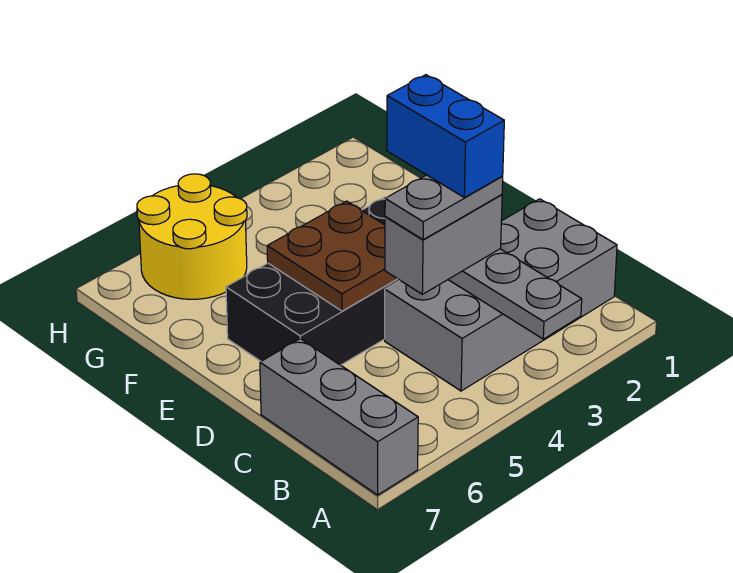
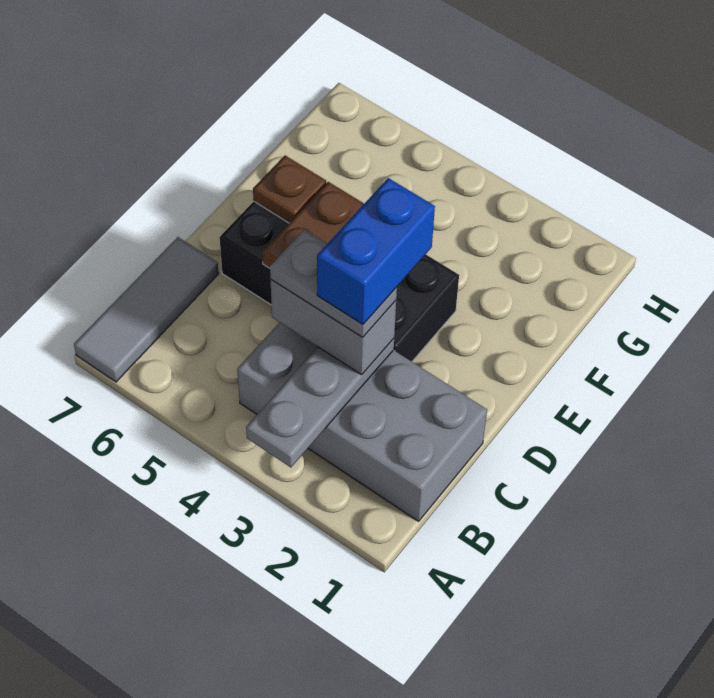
grey brick A7:C7 level 1 -> grey tile A7:C7 level 1
none -> brown plate E6 level 2
yellow round brick G5:H6 level 1 -> none

